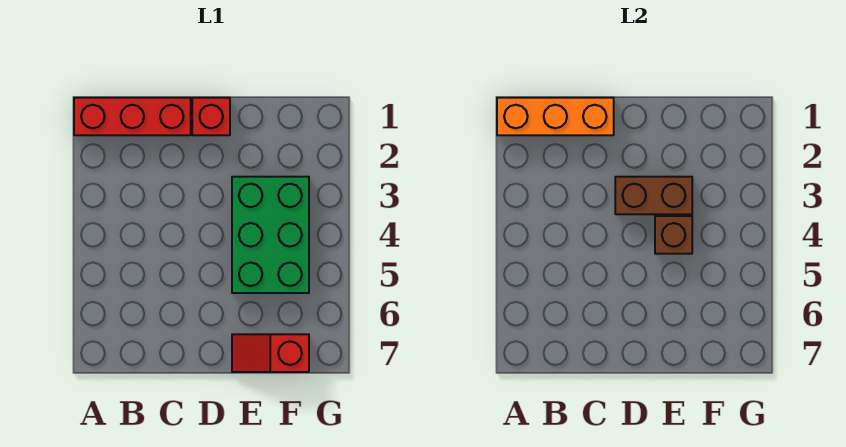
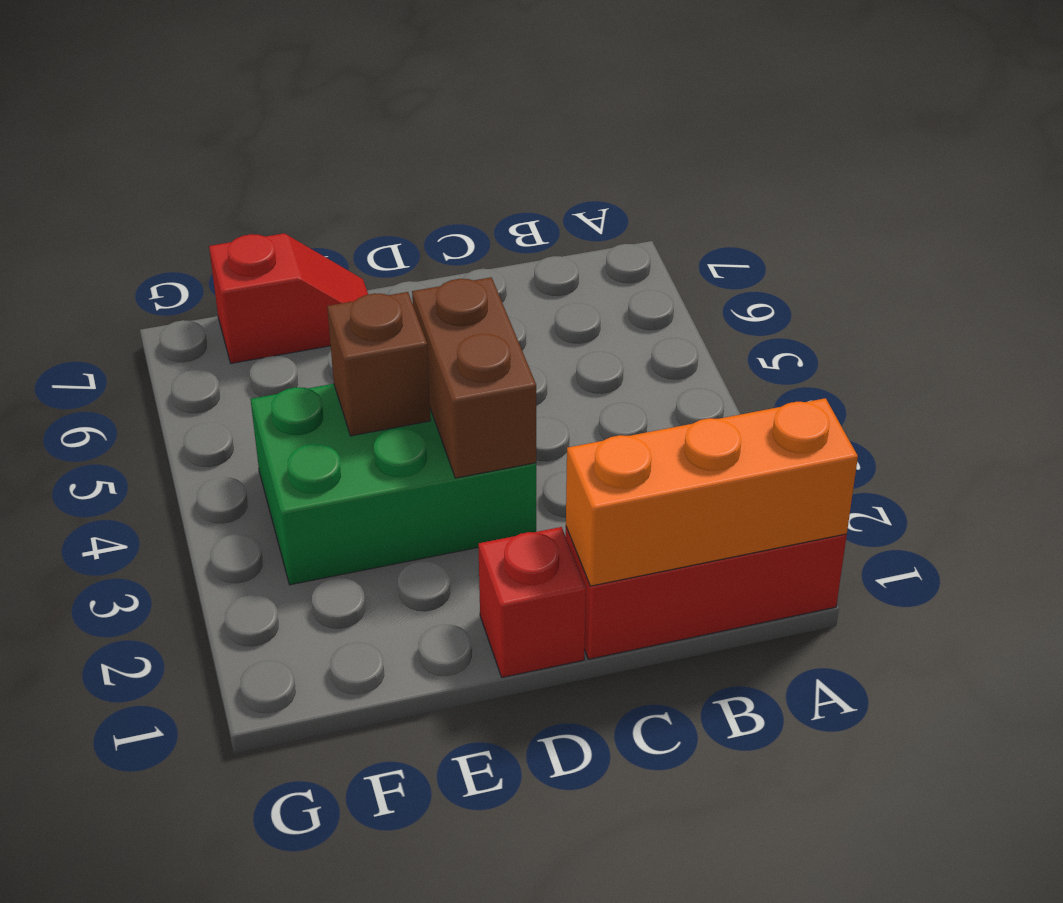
brown brick D3:E3 level 2 -> brown brick D3:D4 level 2
green brick E3:F5 level 1 -> green brick D3:F4 level 1

